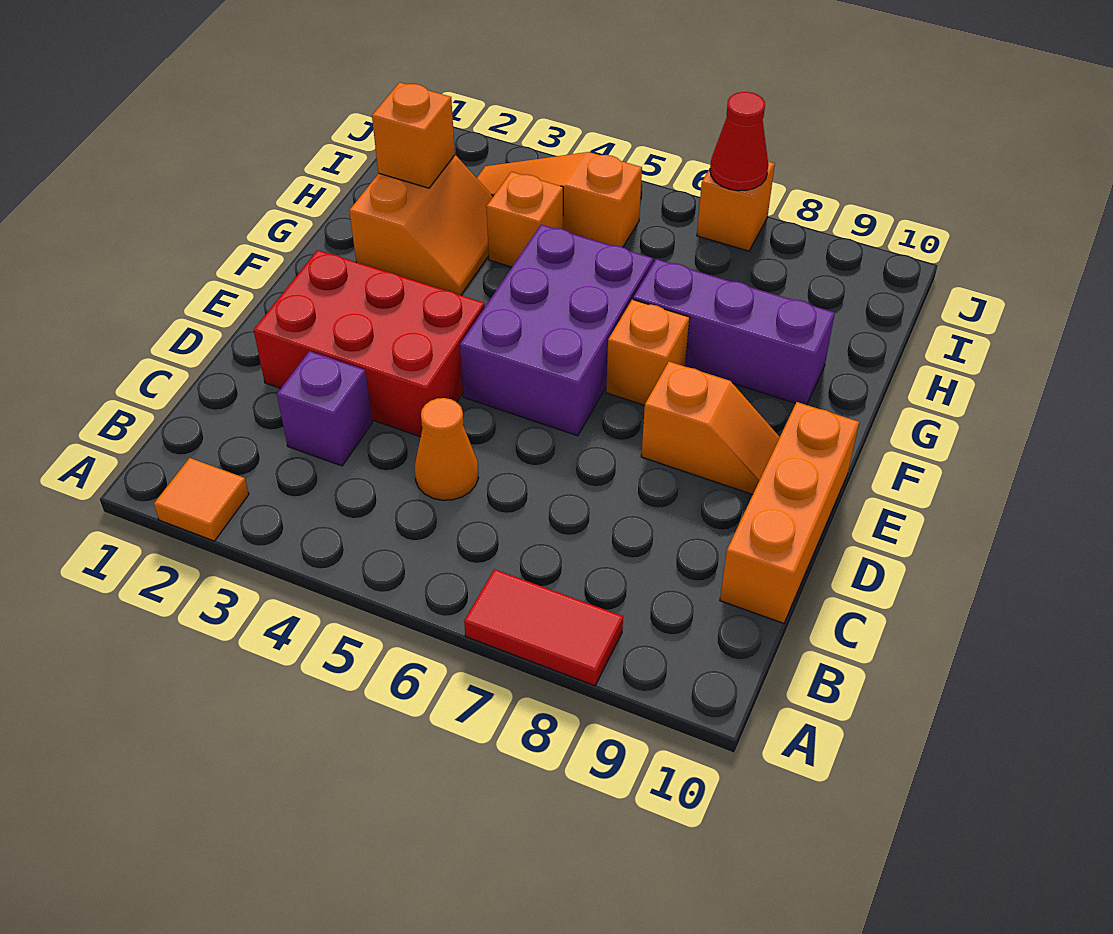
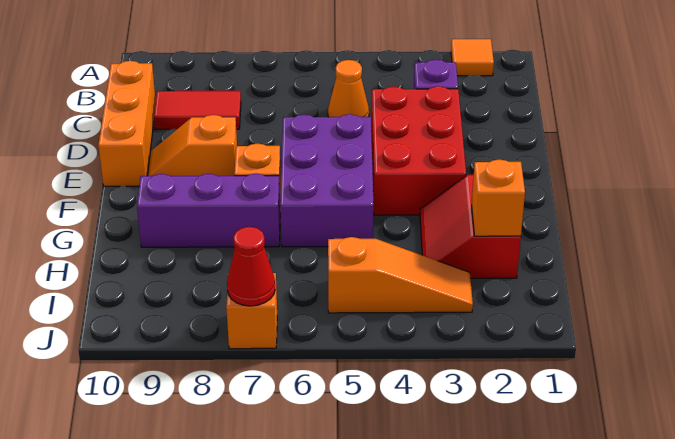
red tile A7:A8 level 1 -> red tile C8:C9 level 1
red brick D2:E4 level 1 -> red brick D3:F4 level 1
orange slope G2:H3 level 1 top 2 -> red slope G2:H3 level 1 top 2
orange brick H4 level 1 -> none

